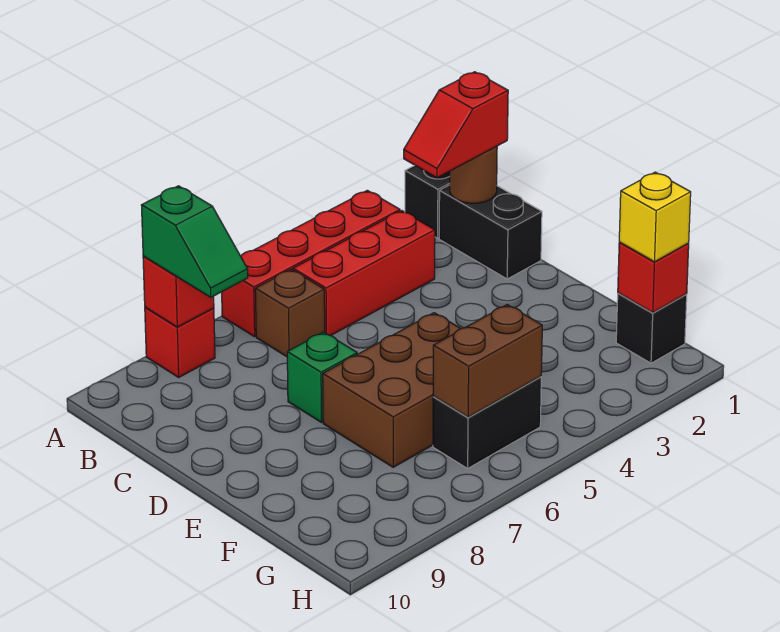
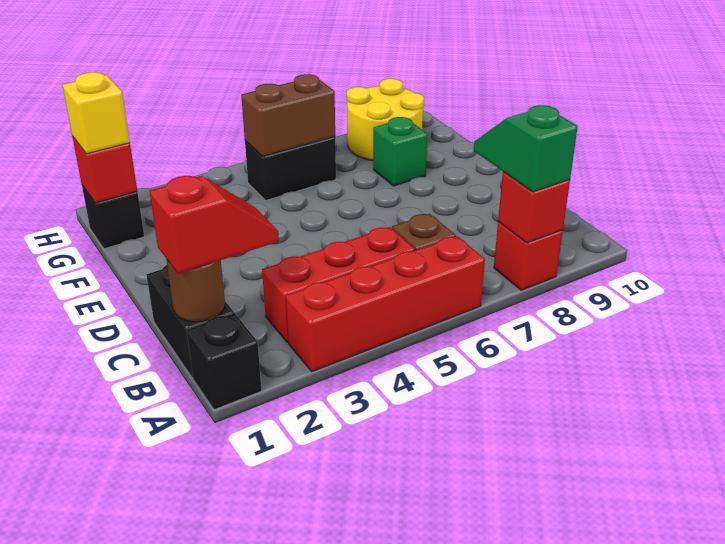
green brick D7 level 1 -> green brick F8 level 1
brown brick E5:F7 level 1 -> none
none -> yellow round brick G8:H9 level 1

